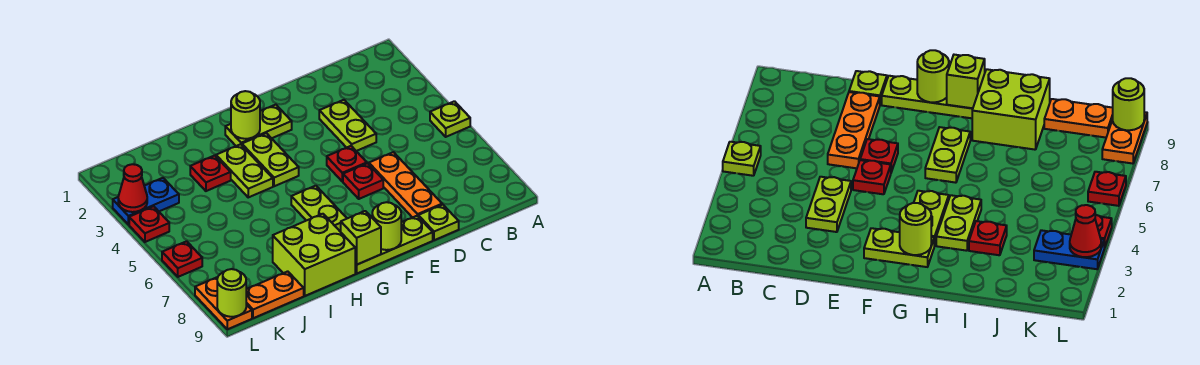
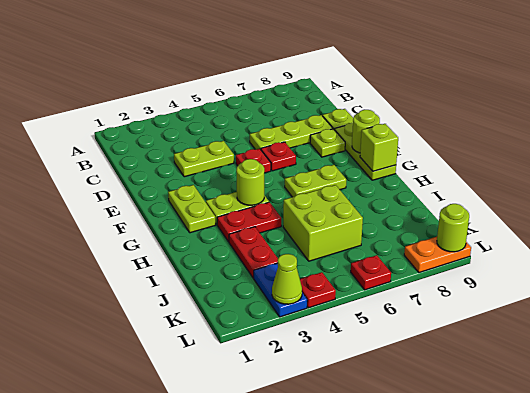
lime plate A5 level 1 -> lime plate E8 level 1
orange plate D6:D8 level 1 -> lime plate D6:D8 level 1
lime round brick G2 level 2 -> lime round brick G4 level 2
lime plate H3:H4 level 1 -> red plate H3:H4 level 1
lime brick H8:I9 level 1 -> lime brick I5:J6 level 1
red plate I3 level 1 -> red plate I3:J3 level 1
orange plate J9:K9 level 1 -> none
red cone L3 level 2 -> lime cone L3 level 2

